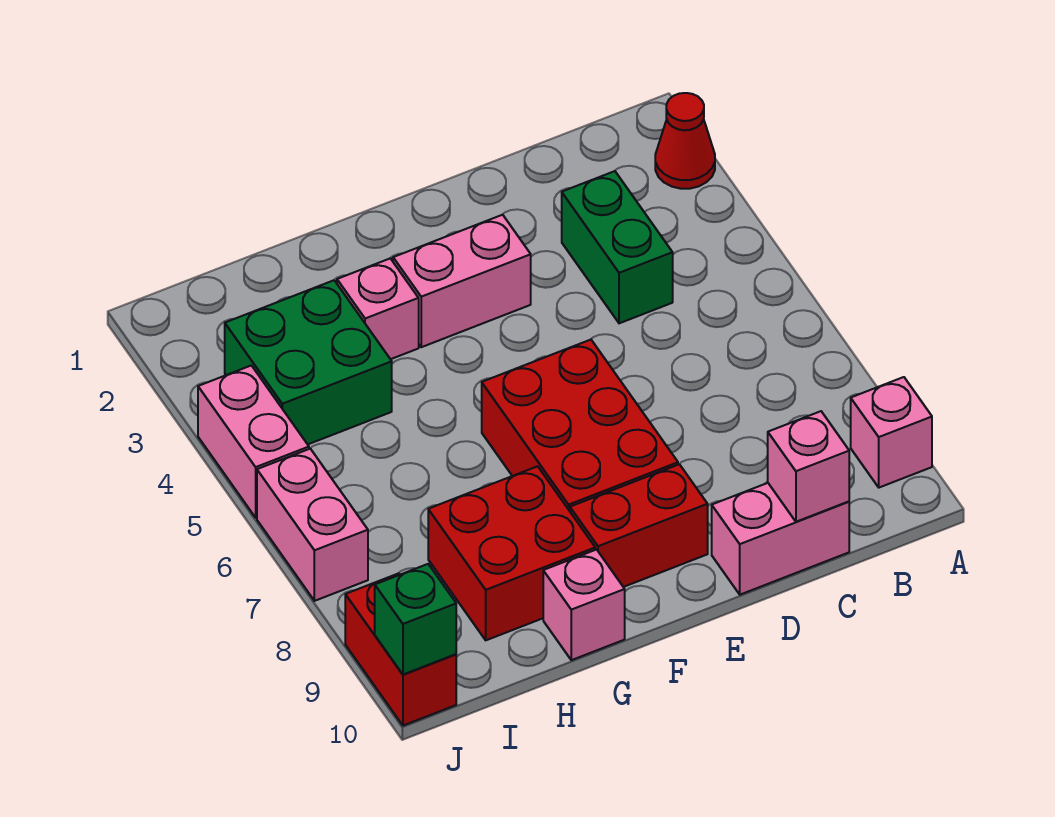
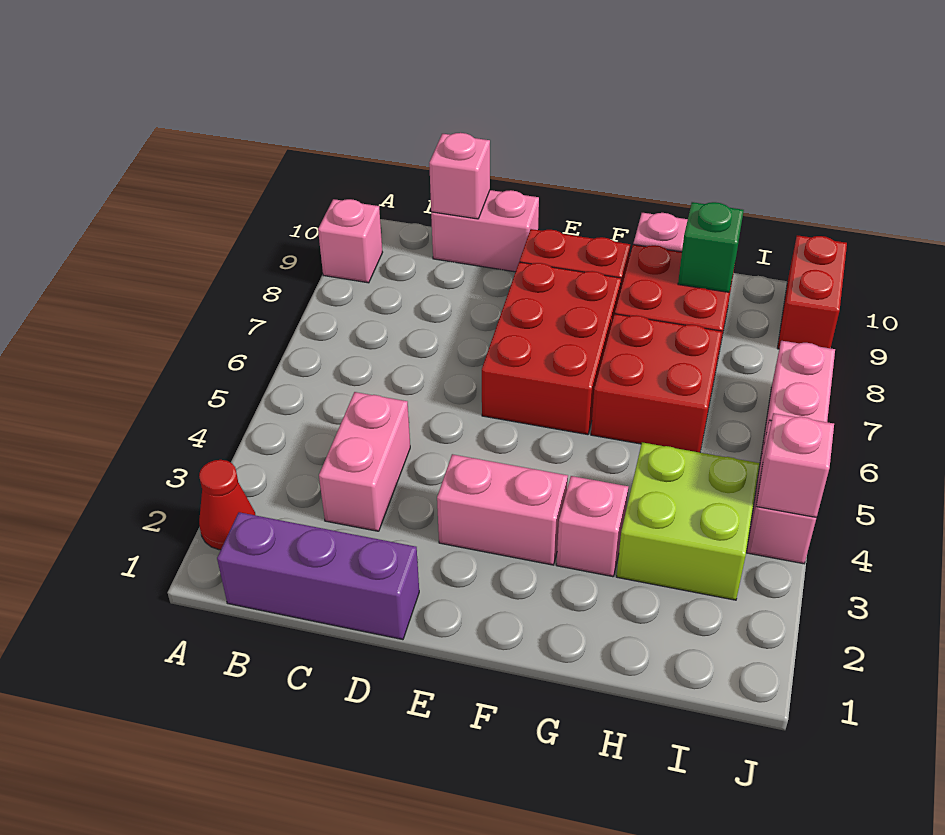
none -> purple brick B1:D1 level 1
green brick C3:C4 level 1 -> pink brick C3:C4 level 1
none -> red brick G6:H7 level 1
green brick H3:I4 level 1 -> lime brick H3:I4 level 1
none -> pink brick J4 level 2
green brick J10 level 2 -> green brick H9 level 2

